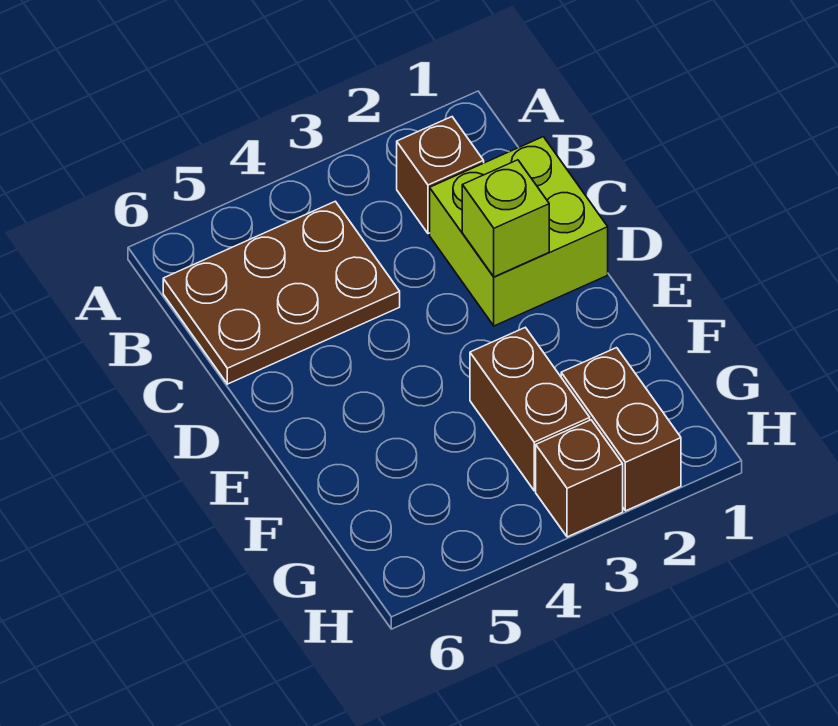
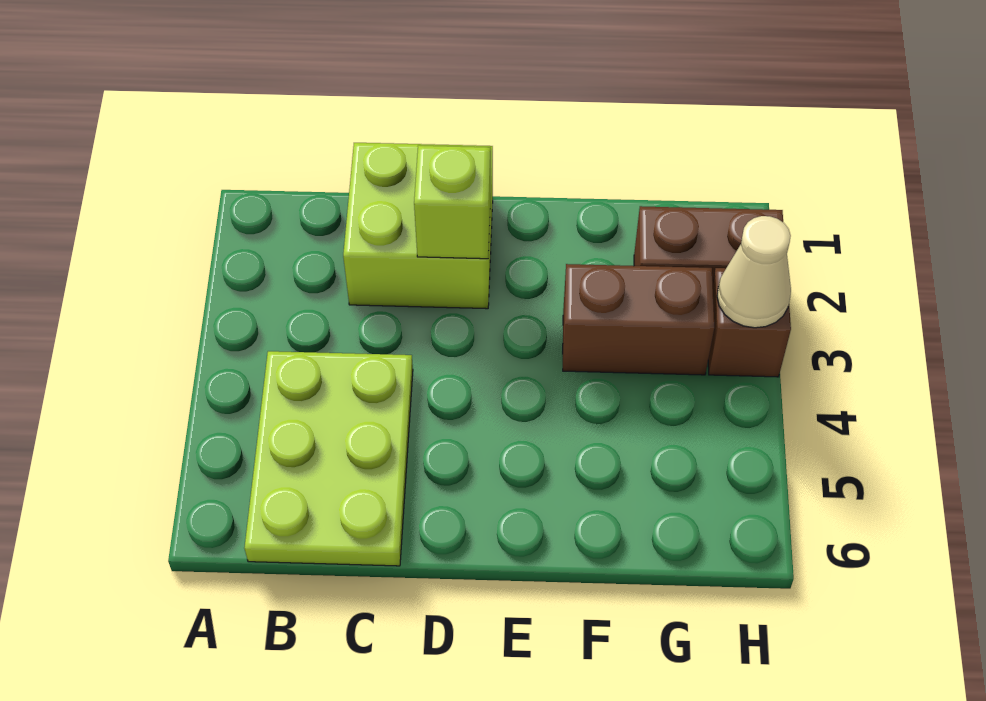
brown brick B2 level 1 -> none
brown plate B4:C6 level 1 -> lime plate B4:C6 level 1
none -> tan cone H3 level 2

